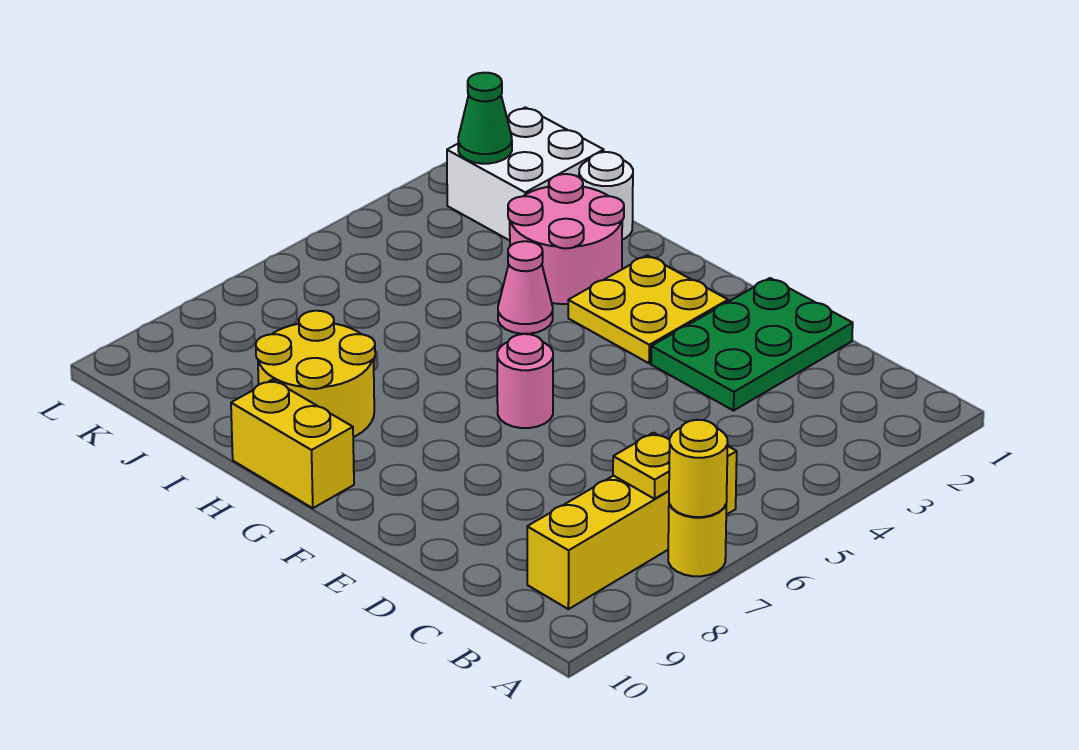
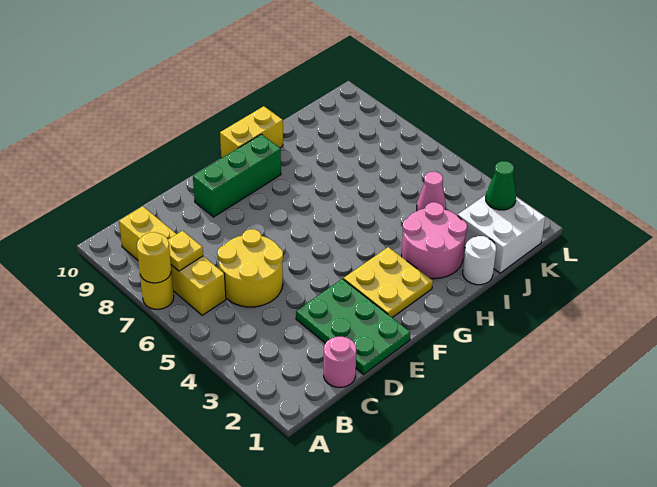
none -> green brick E9:G9 level 1
pink round brick F6 level 1 -> pink round brick C1 level 1
pink cone H4 level 1 -> pink cone J4 level 1
yellow round brick H8:I9 level 1 -> yellow round brick C5:D6 level 1

